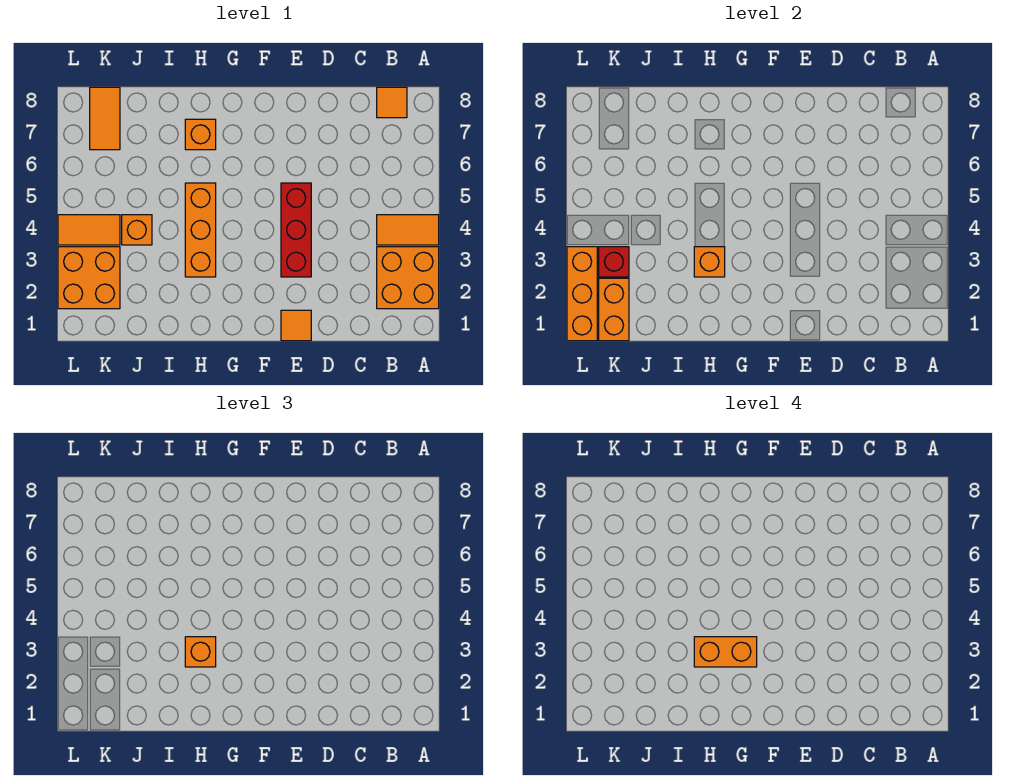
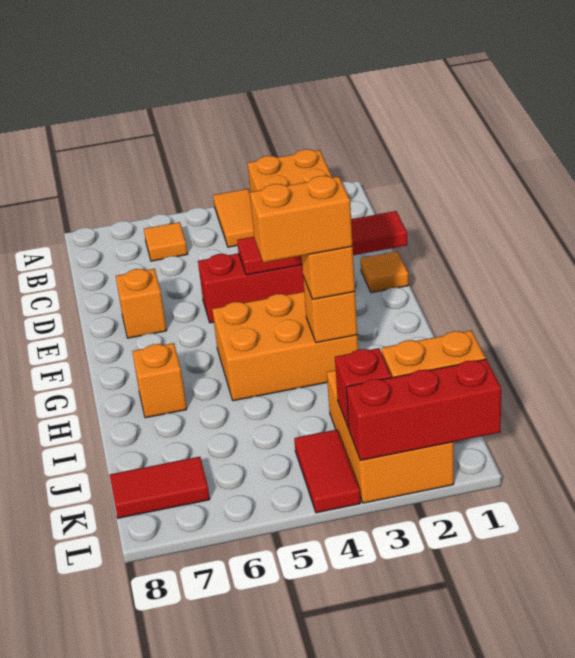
orange tile B8 level 1 -> orange tile B6 level 1
none -> red tile E1:E4 level 2
orange brick G3:H3 level 4 -> orange brick H3:H4 level 4
orange brick H3:H5 level 1 -> orange brick G3:H5 level 1
orange brick J4 level 1 -> orange brick E7 level 1
orange brick K2:L3 level 1 -> orange brick J2:L3 level 1
orange tile K4:L4 level 1 -> red tile K4:L4 level 1
orange tile K7:K8 level 1 -> red tile K7:K8 level 1
orange brick L1:L3 level 2 -> red brick L1:L3 level 2

